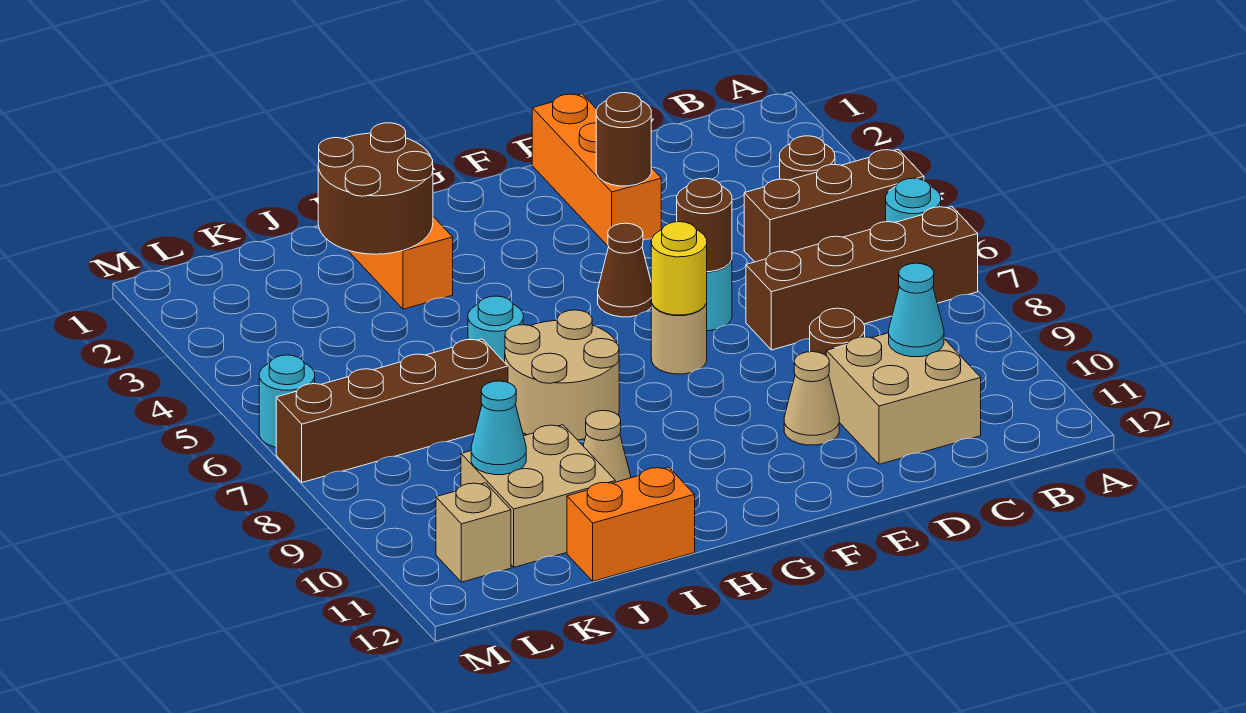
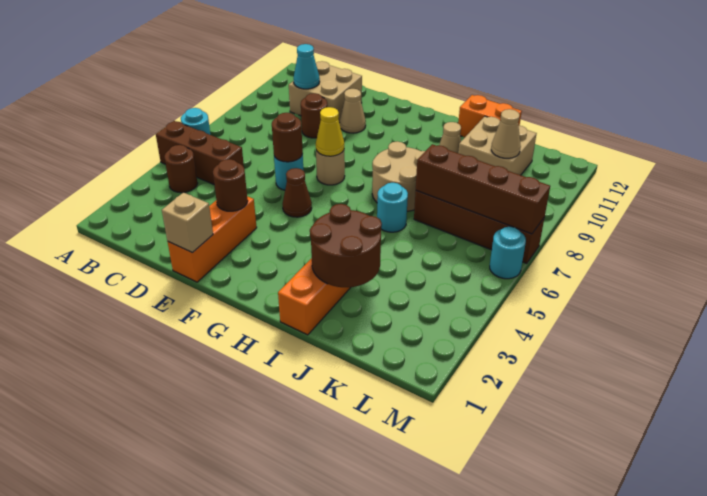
brown brick A7:D7 level 1 -> brown brick J7:M7 level 2
yellow round brick F7 level 2 -> yellow cone F7 level 2
cyan cone K10 level 2 -> tan cone K10 level 2
tan brick L11 level 1 -> tan brick E1 level 2

